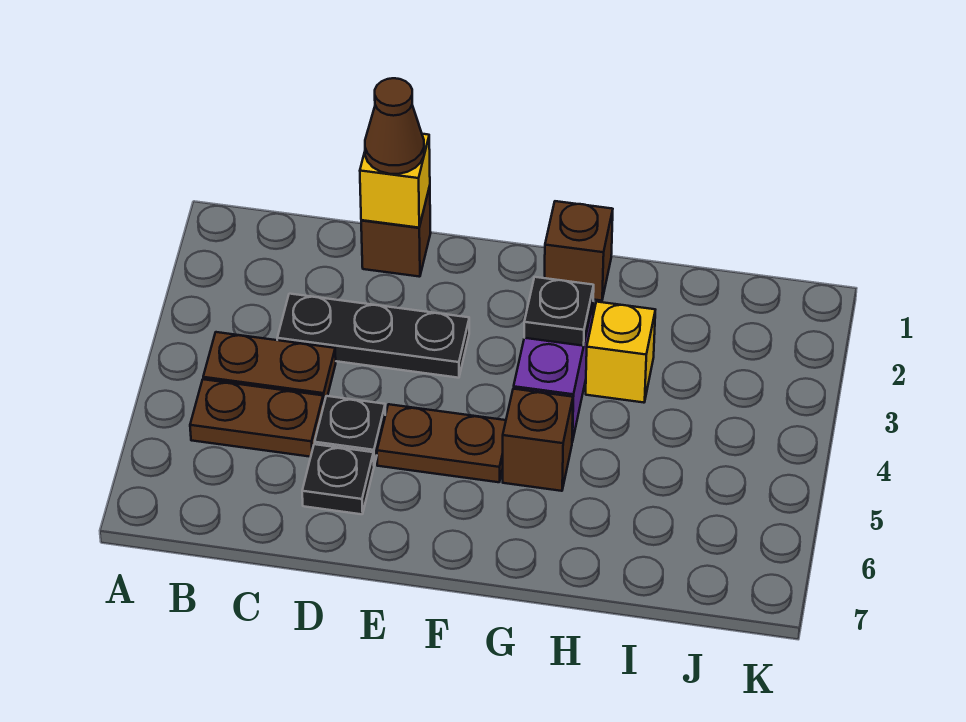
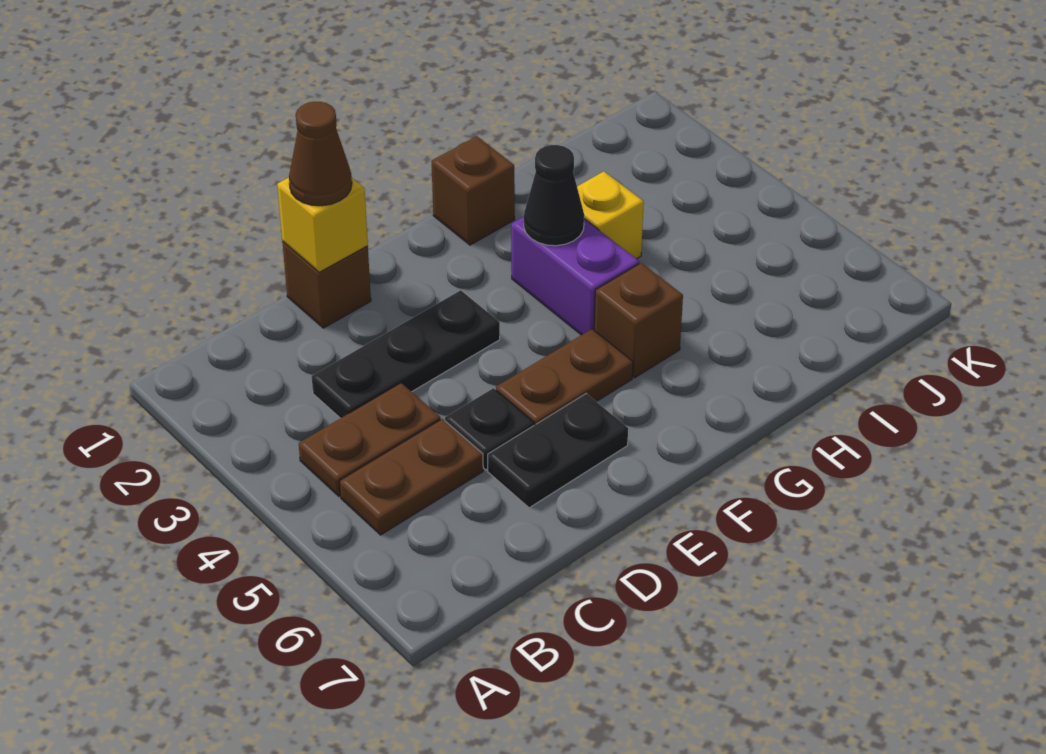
black plate D6 level 1 -> black plate D6:E6 level 1
black plate G3 level 2 -> black cone G3 level 2

